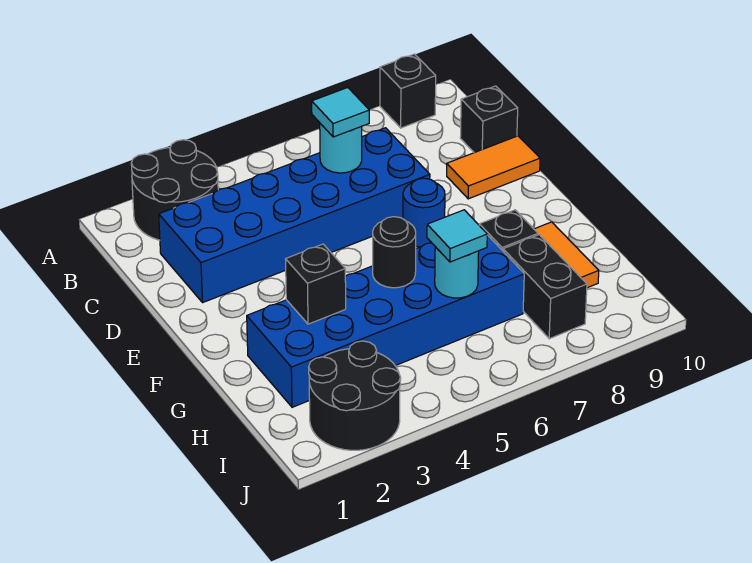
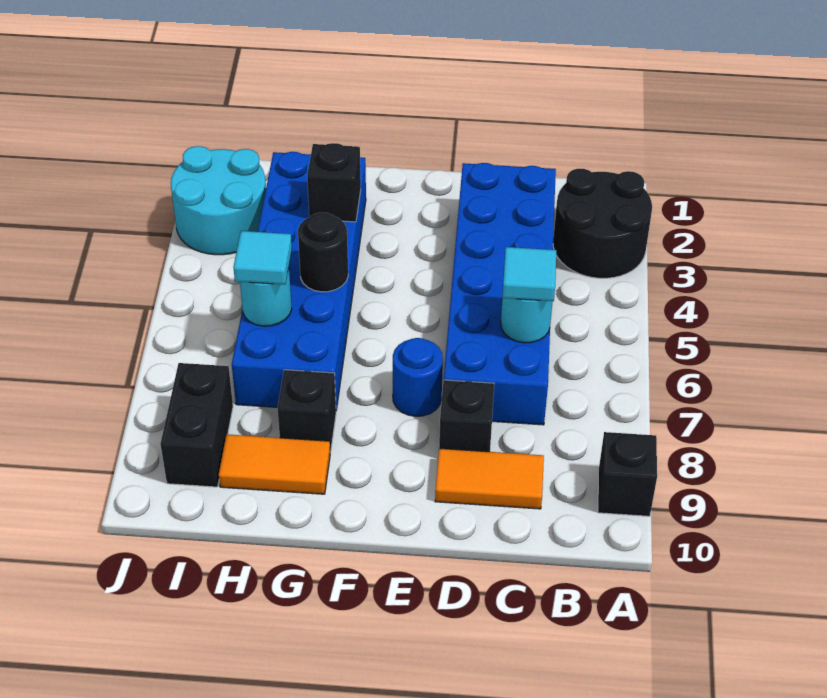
black brick C10 level 1 -> black brick D8 level 1
orange tile D9:D10 level 1 -> orange tile C9:D9 level 1
black brick H8:I8 level 1 -> black brick I8:I9 level 1
black round brick I2:J3 level 1 -> cyan round brick I2:J3 level 1

